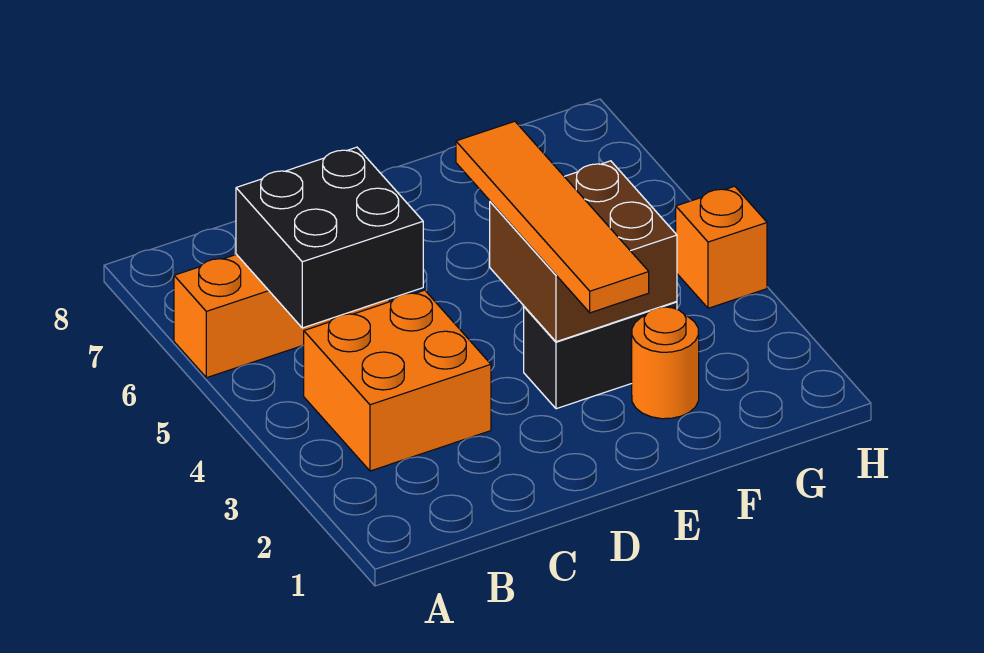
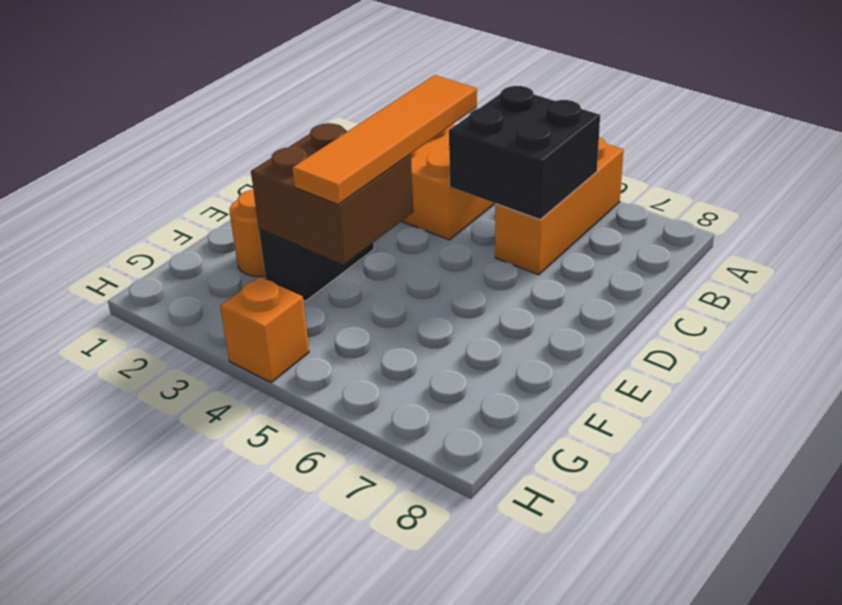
orange tile E2:E5 level 3 -> orange tile C4:F4 level 3

